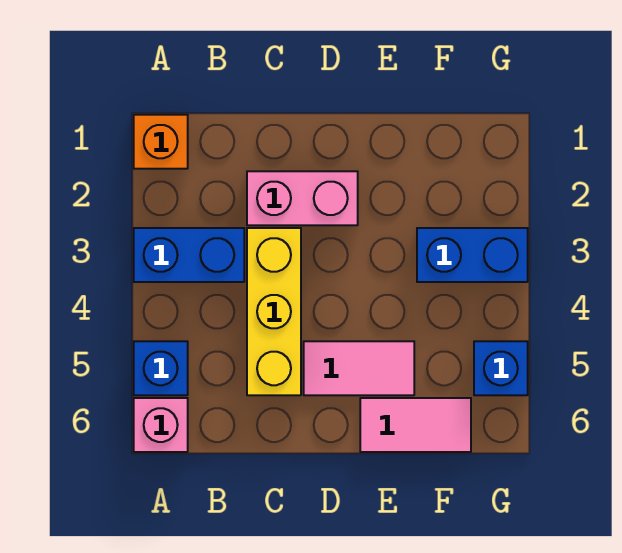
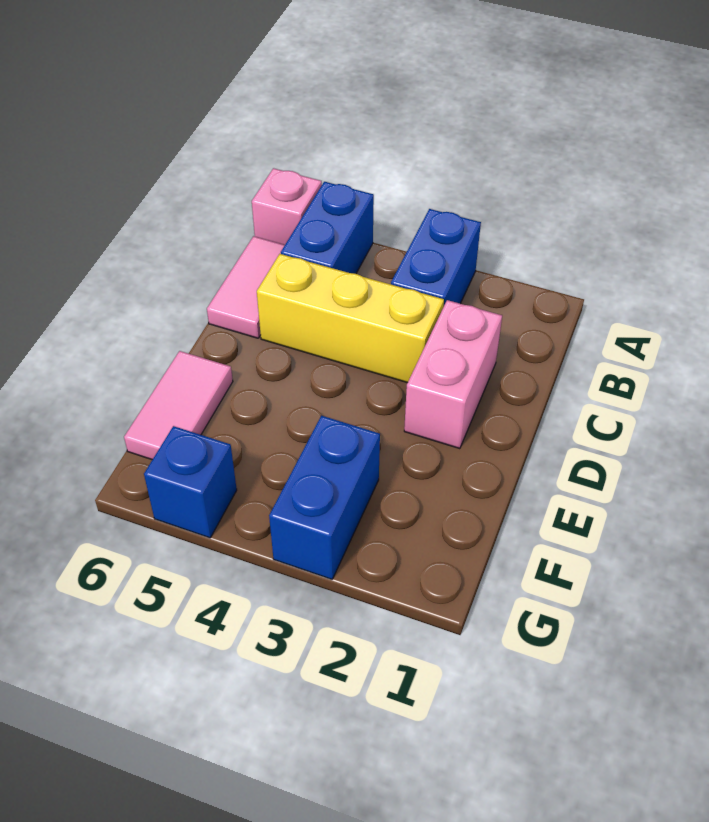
orange brick A1 level 1 -> none
blue brick A5 level 1 -> blue brick A5:B5 level 1
pink tile D5:E5 level 1 -> pink tile B6:C6 level 1

